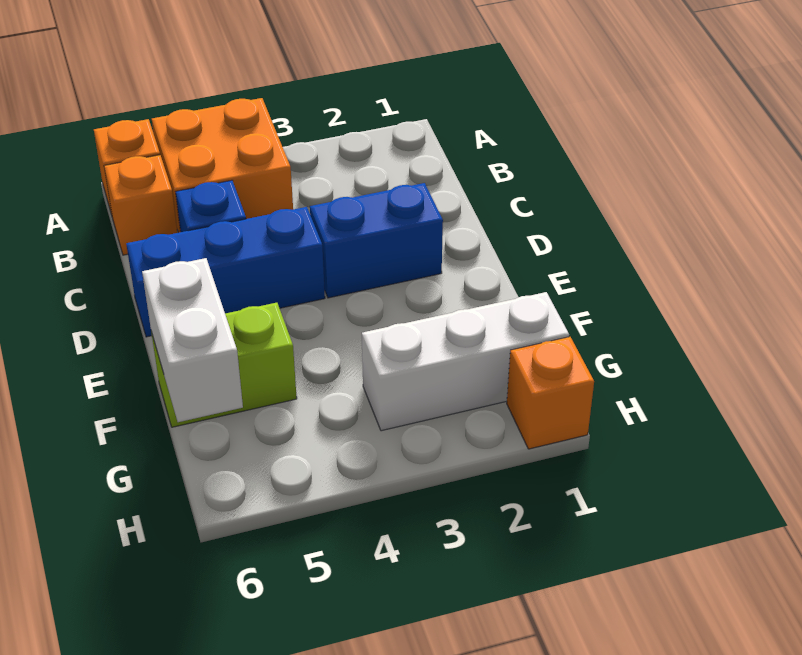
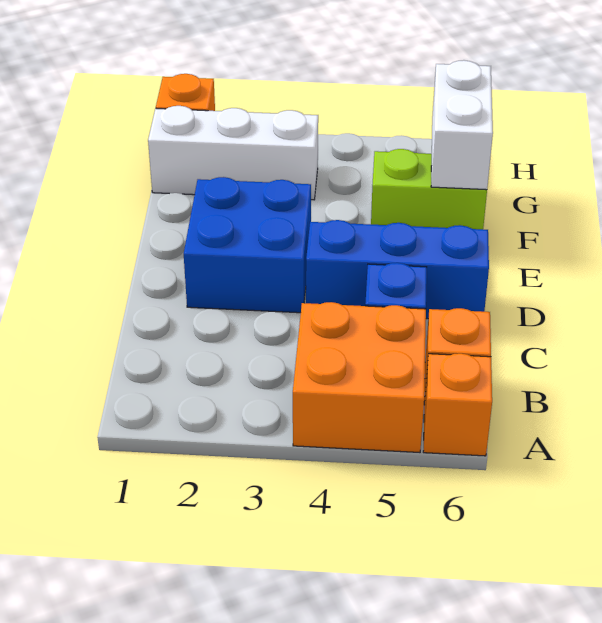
blue brick D2:D3 level 1 -> blue brick D2:E3 level 1

